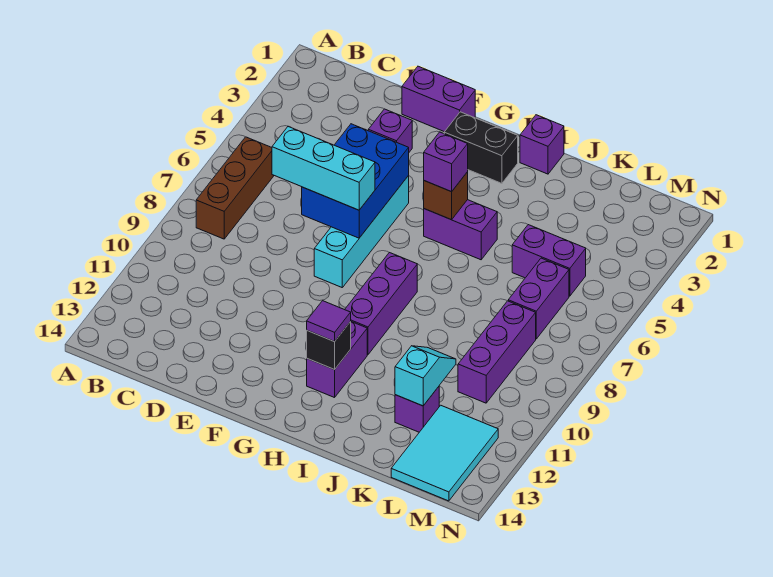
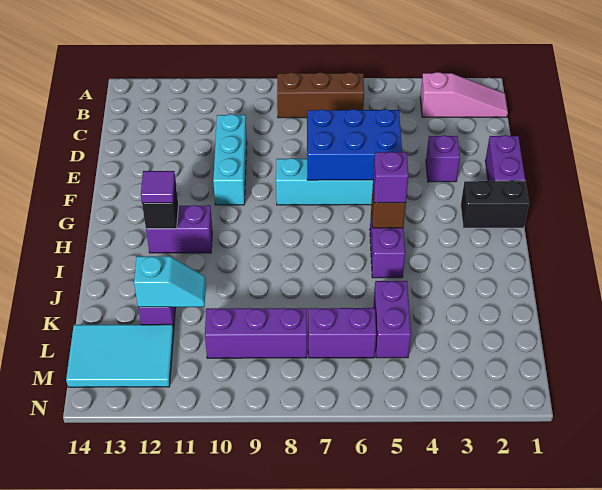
none -> pink slope B1:B3 level 1 top 3
cyan brick D7:F7 level 3 -> cyan brick D10:F10 level 1
black brick G2:H2 level 1 -> black brick G1:G2 level 1
purple brick H8:H10 level 1 -> none
purple brick I1 level 1 -> none

